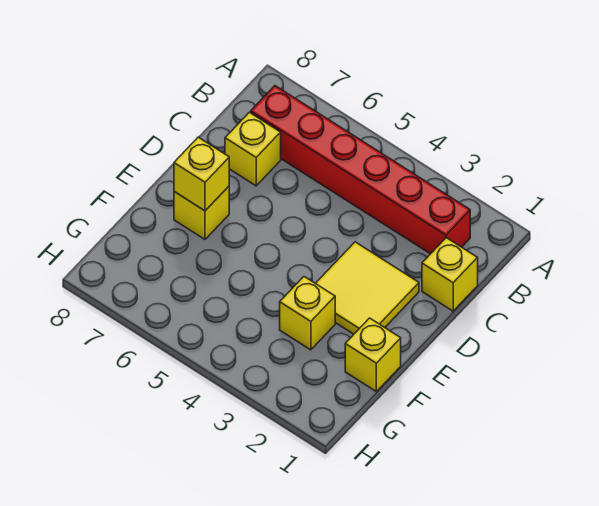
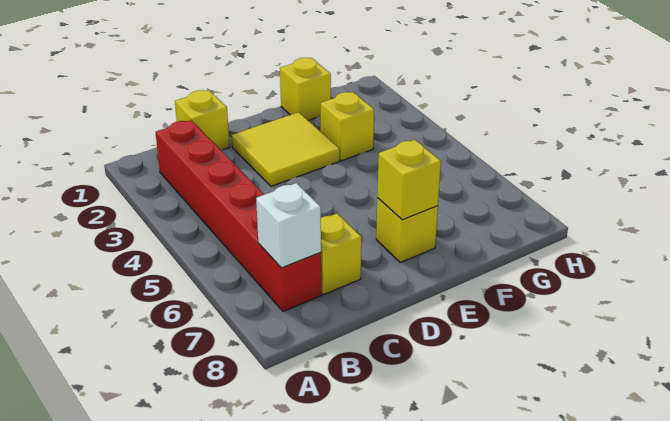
none -> white brick B7 level 2

